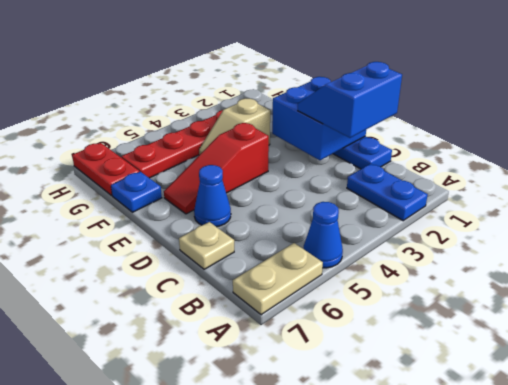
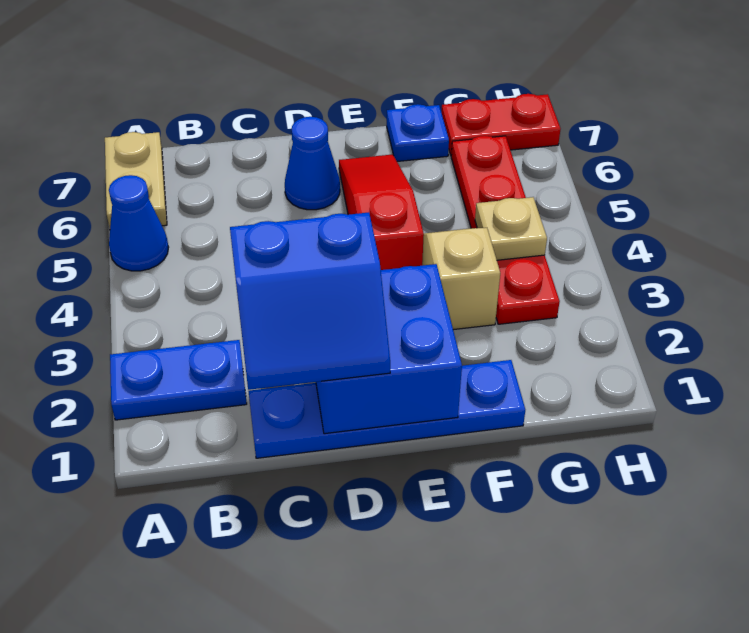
blue slope C1:D2 level 3 top C -> blue slope C1:D2 level 3 top 2
tan plate C7 level 1 -> tan plate G4 level 2

